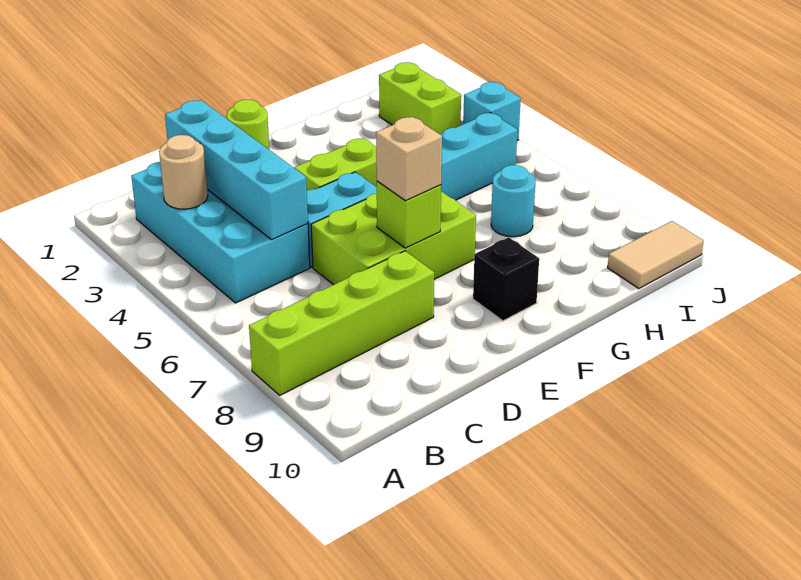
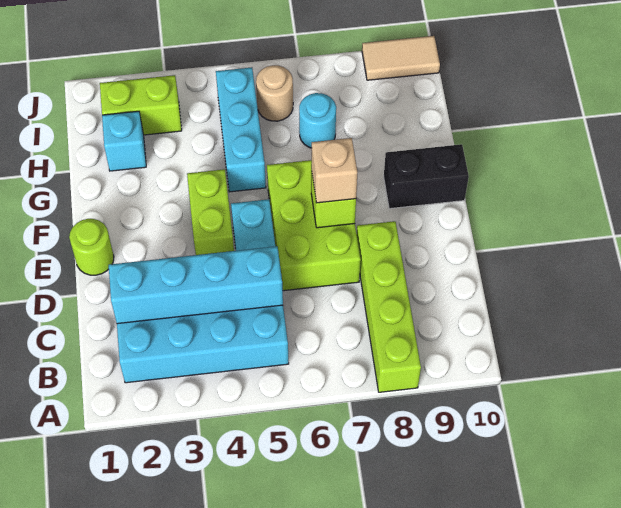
tan round brick B3 level 2 -> tan round brick I6 level 1
black brick F9 level 1 -> black brick F9:F10 level 1
tan tile I10:J10 level 1 -> tan tile J9:J10 level 1
cyan brick J4 level 1 -> cyan brick H2 level 1

